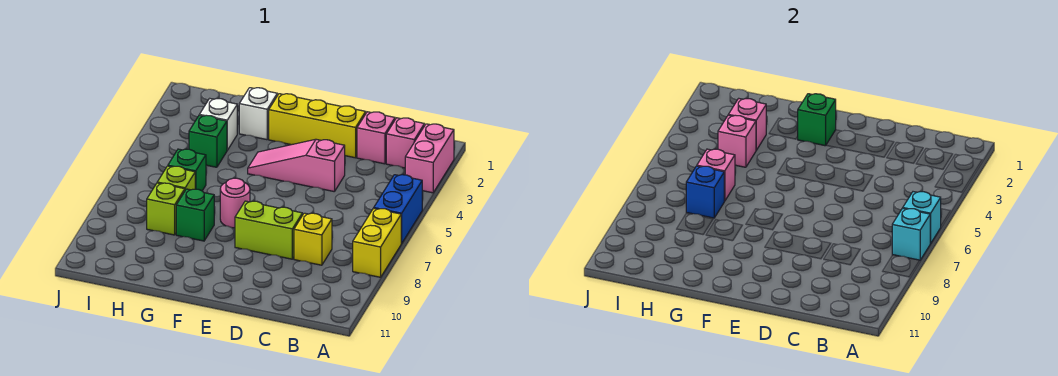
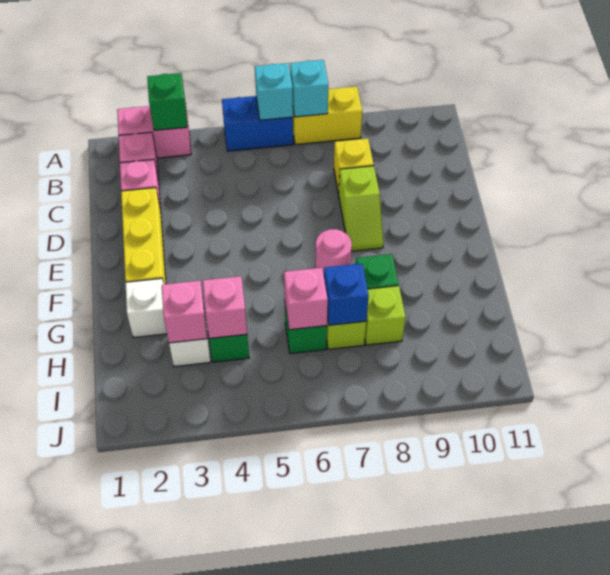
pink slope D4:F4 level 1 top D -> none
lime brick D8:E8 level 1 -> lime slope D8:E8 level 1 top D
green brick F2 level 2 -> green brick A3 level 2

